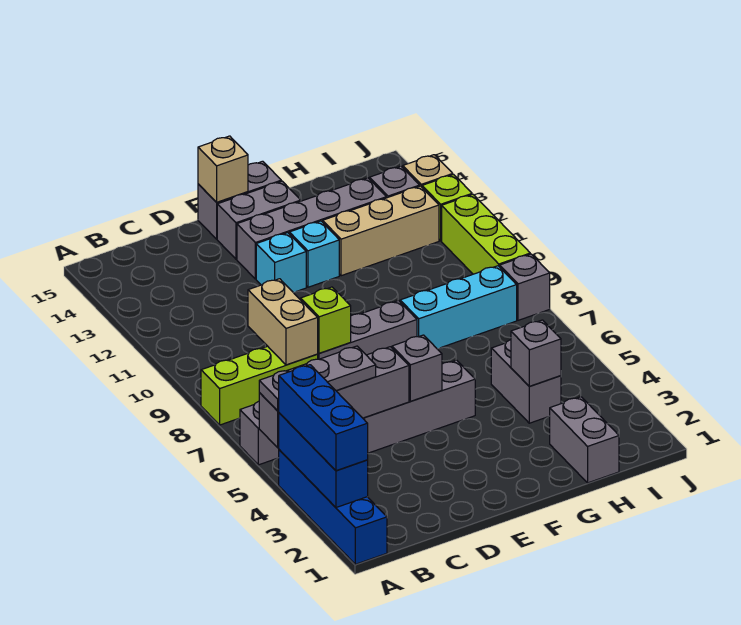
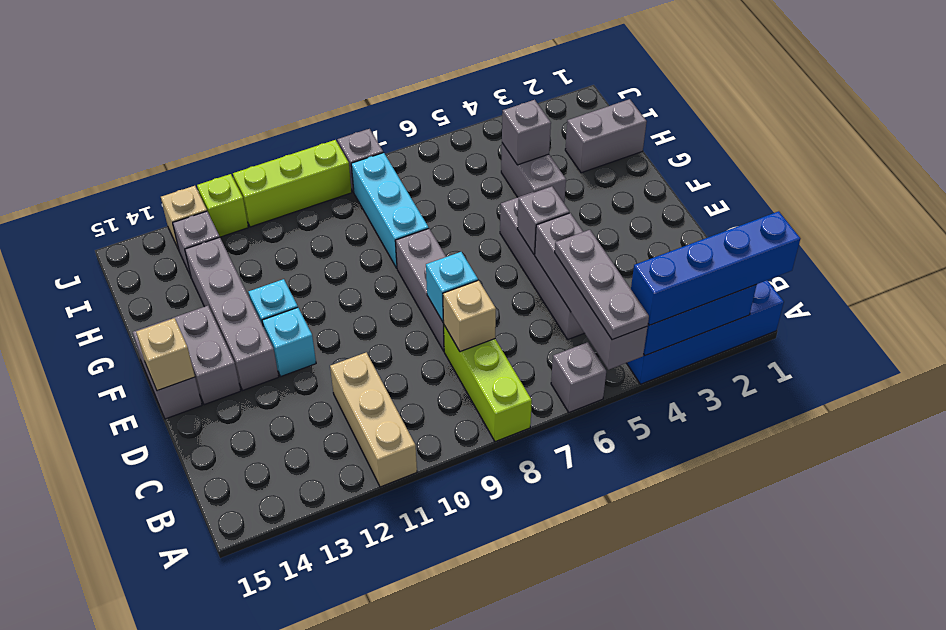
blue brick A2:A4 level 3 -> blue brick A1:A4 level 3
tan brick C8:C9 level 2 -> tan brick C8 level 2
lime brick D8 level 2 -> cyan brick D8 level 2
tan brick G12:I12 level 1 -> tan brick A11:C11 level 1
grey brick H4:H5 level 1 -> grey brick G4:H4 level 1

